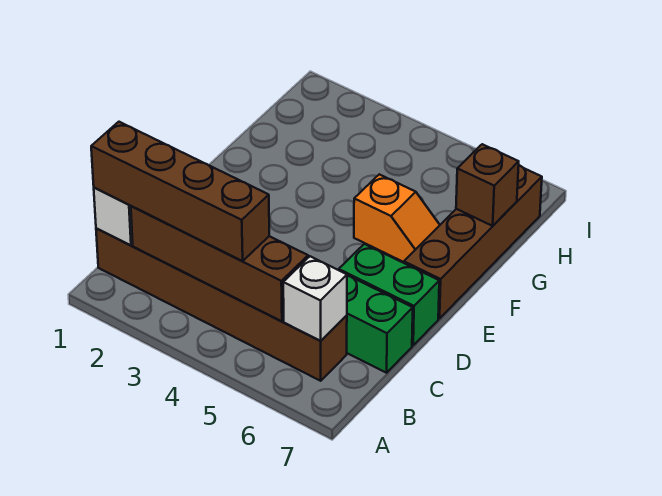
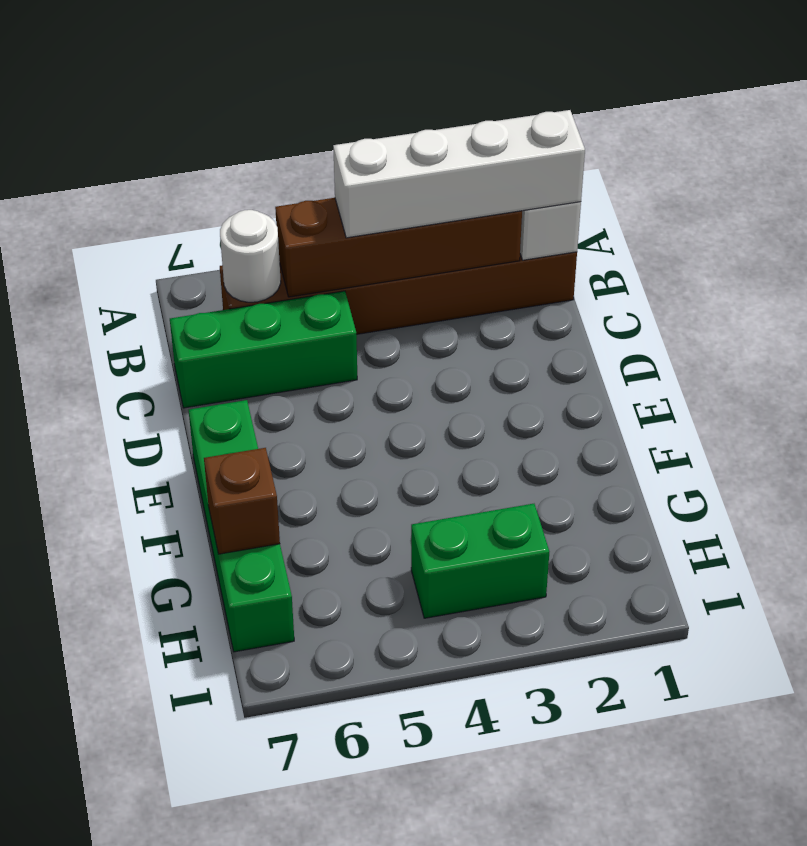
brown brick B1:B4 level 3 -> white brick B1:B4 level 3
white brick B6 level 2 -> white round brick B6 level 2
green brick D6:D7 level 1 -> green brick H3:H4 level 1
brown brick E7:H7 level 1 -> green brick E7:H7 level 1
orange slope F5:F6 level 1 top 5 -> none

